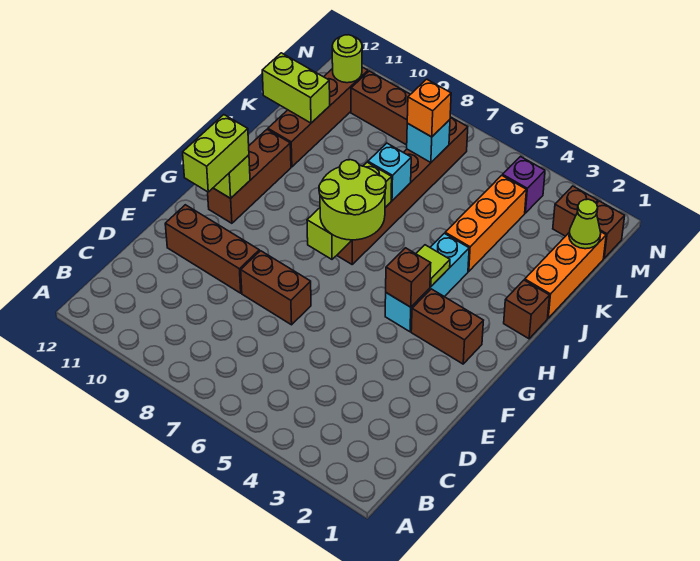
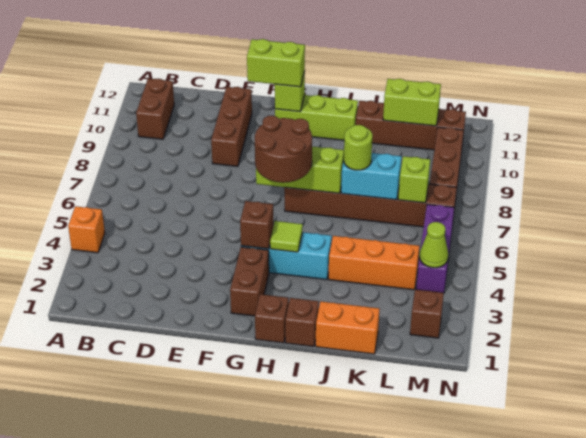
brown brick E7:E8 level 1 -> brown brick B10:B11 level 1
lime round brick G6:H7 level 3 -> brown round brick G6:H7 level 3
brown brick G11:I11 level 1 -> lime brick G11:I11 level 1
orange brick J1:L1 level 1 -> orange brick J1:K1 level 1
cyan brick J7 level 2 -> cyan brick J7:K7 level 2
lime brick K11:K12 level 2 -> lime brick K11:L11 level 2
lime cone L1 level 2 -> lime cone M4 level 2
cyan brick L7 level 2 -> lime brick L7 level 2
orange brick L7 level 3 -> orange brick A4 level 1
brown brick M1 level 1 -> brown brick H1 level 1
purple brick M4 level 1 -> purple brick M4:M6 level 1
lime round brick M11 level 2 -> lime round brick J7 level 3

